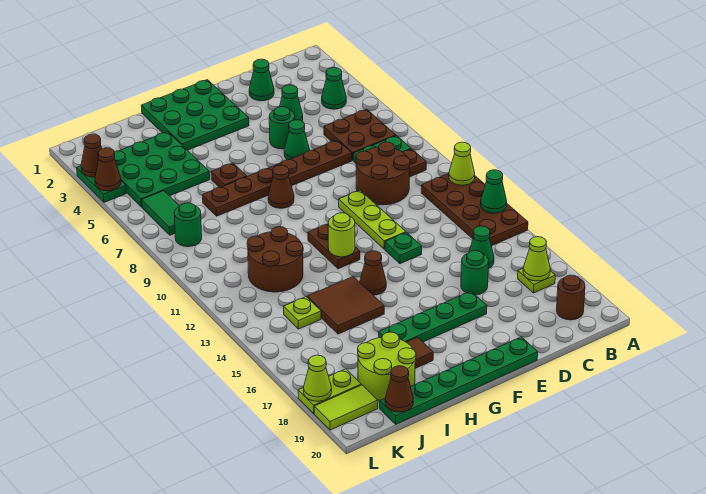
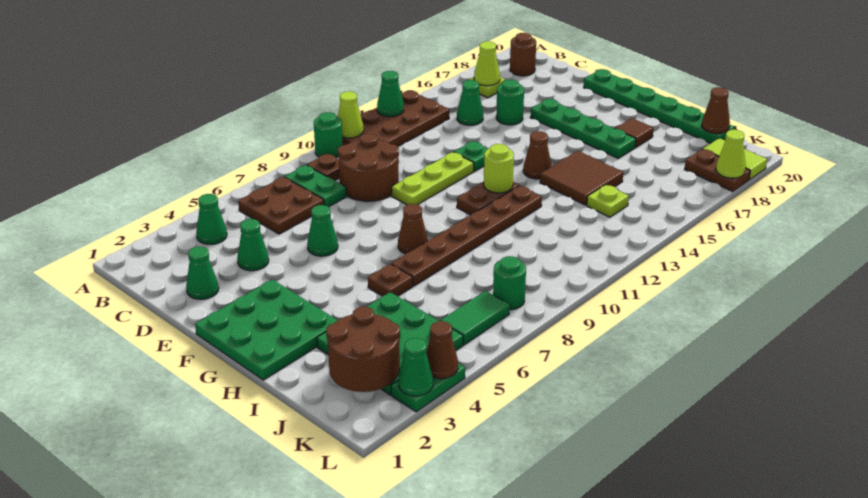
brown plate D7:I7 level 1 -> brown plate H7:H12 level 1
green round brick E5 level 1 -> green round brick A10 level 1
brown round brick I11:J12 level 1 -> brown round brick J2:K3 level 2
lime round brick I18:J19 level 1 -> none
lime plate K18:L18 level 1 -> brown plate K18:L18 level 1
brown cone L3 level 2 -> green cone L3 level 2

